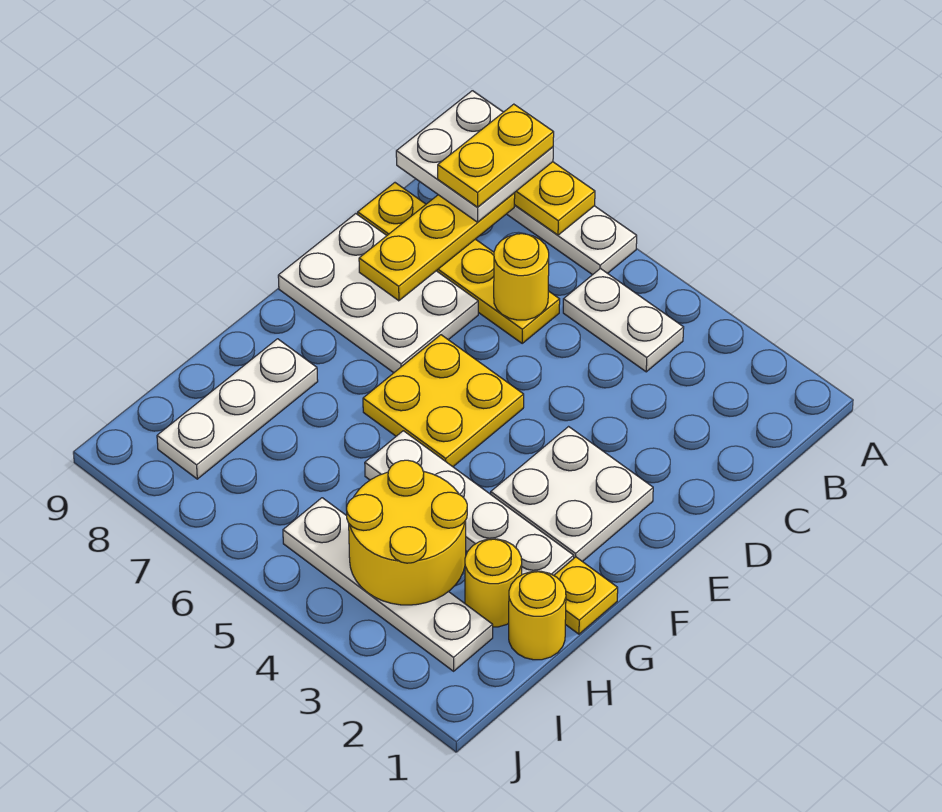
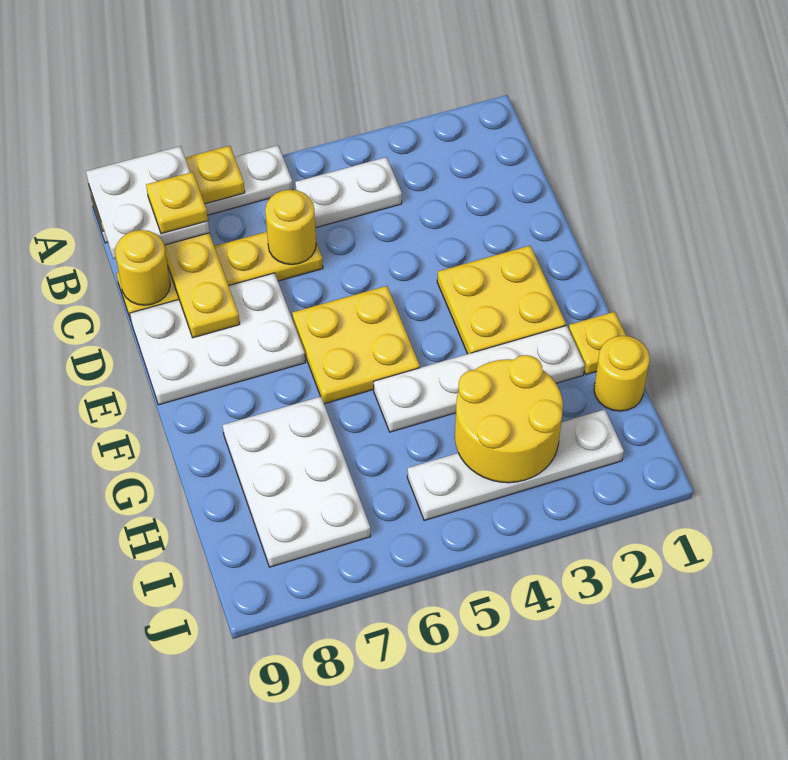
yellow plate A8:B8 level 4 -> yellow plate B8 level 4
white plate E2:F3 level 1 -> yellow plate E2:F3 level 1
white plate G8:I8 level 1 -> white plate G7:I8 level 1
yellow round brick H2 level 1 -> yellow round brick C9 level 2

